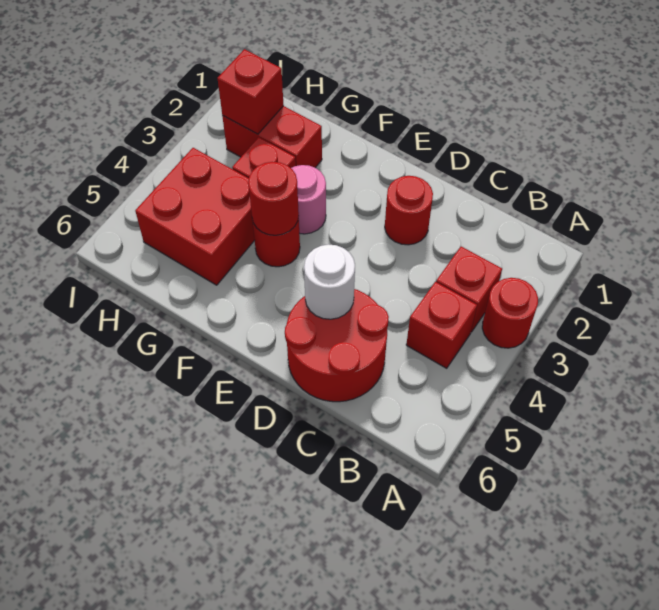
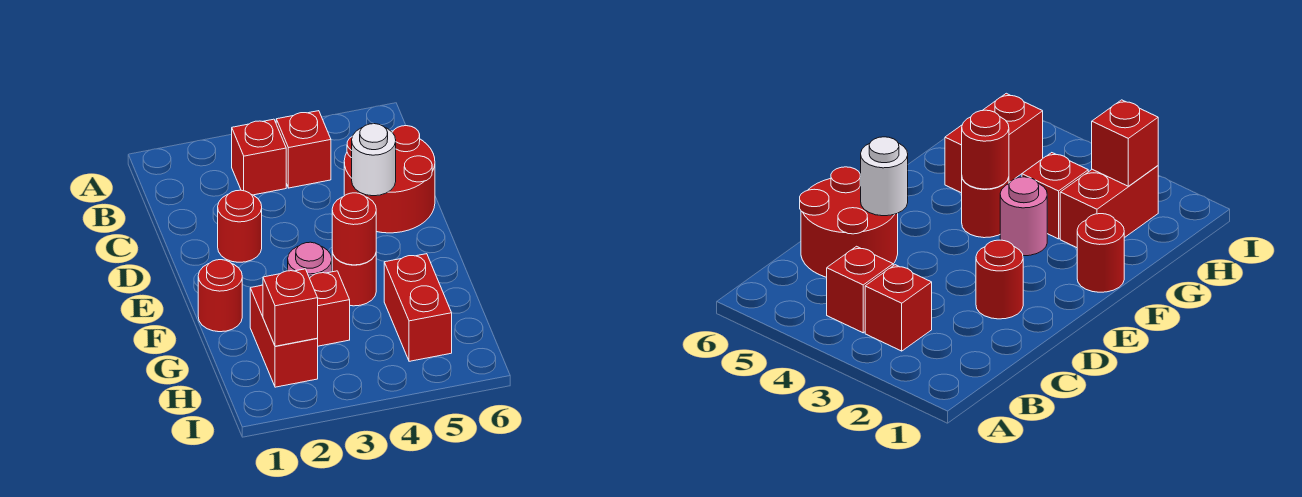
red round brick A3 level 1 -> red round brick F1 level 1
red brick G4:H5 level 1 -> red brick G5:H5 level 1

